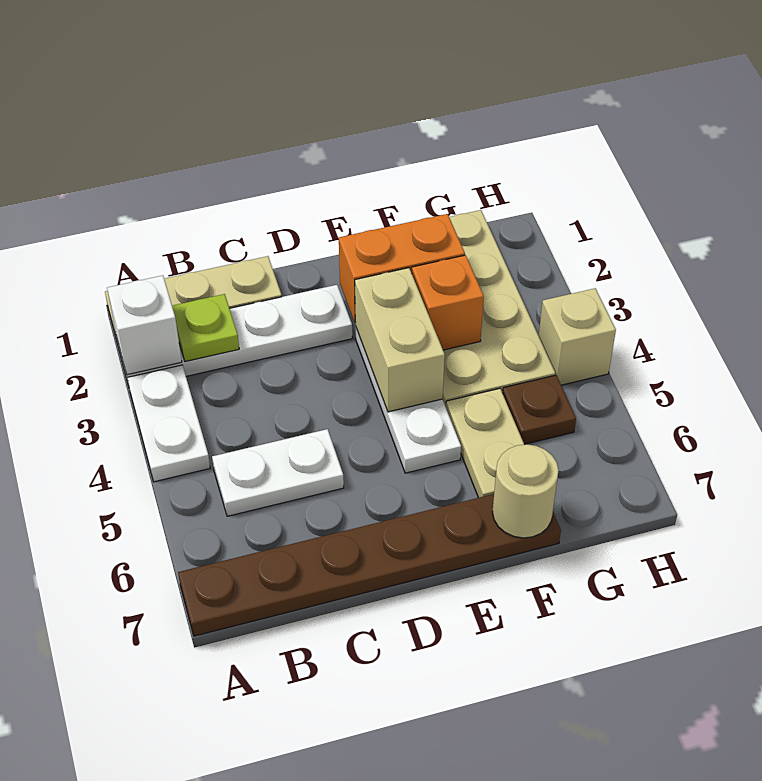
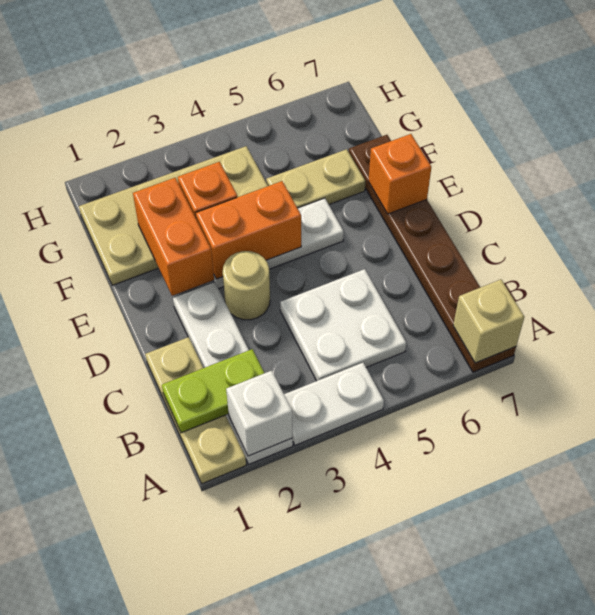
lime plate B2 level 2 -> lime plate B1:B2 level 2
white plate B5:C5 level 1 -> white plate B4:C5 level 1
tan brick E3:E4 level 2 -> orange brick E3:E4 level 2
none -> orange brick E7 level 2
tan round brick F7 level 2 -> tan round brick D3 level 1
brown plate G5 level 1 -> none
tan brick H4 level 1 -> tan brick A7 level 2

